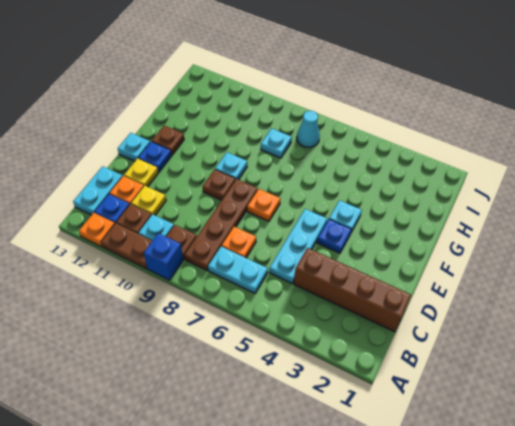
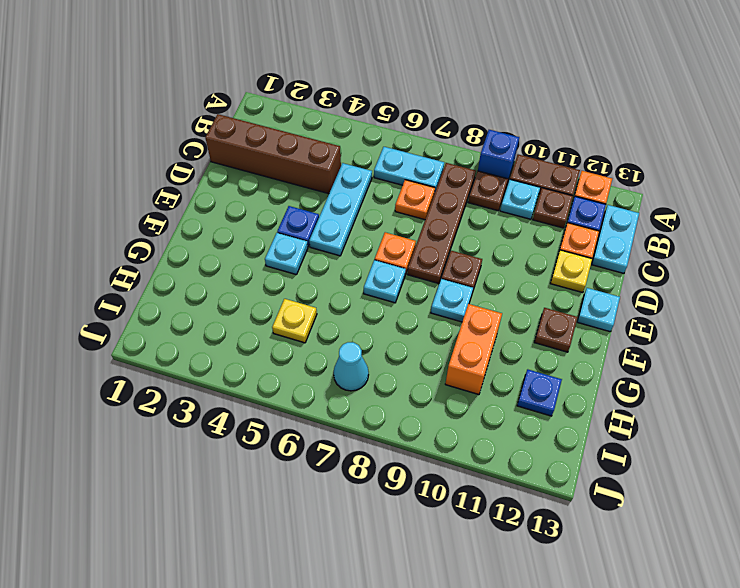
yellow plate C11 level 1 -> yellow plate H5 level 1
blue plate E12 level 1 -> blue plate H12 level 1
none -> orange brick G10:H10 level 1
cyan plate H8 level 1 -> cyan plate F7 level 1

